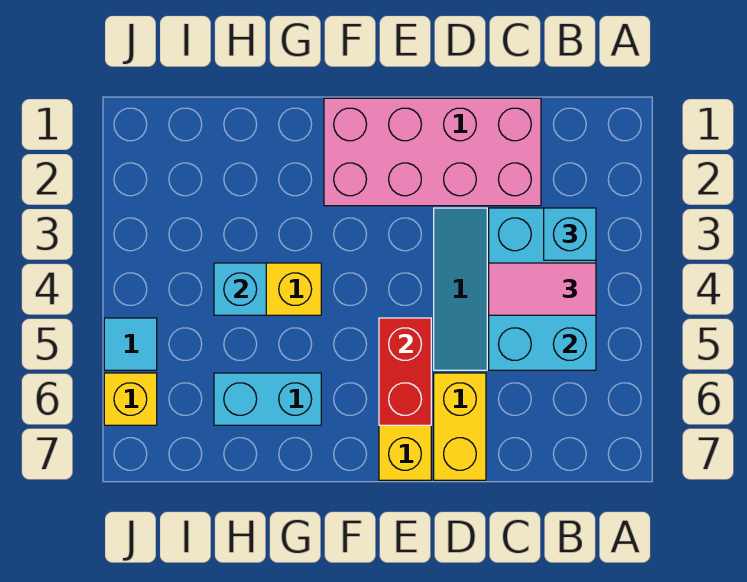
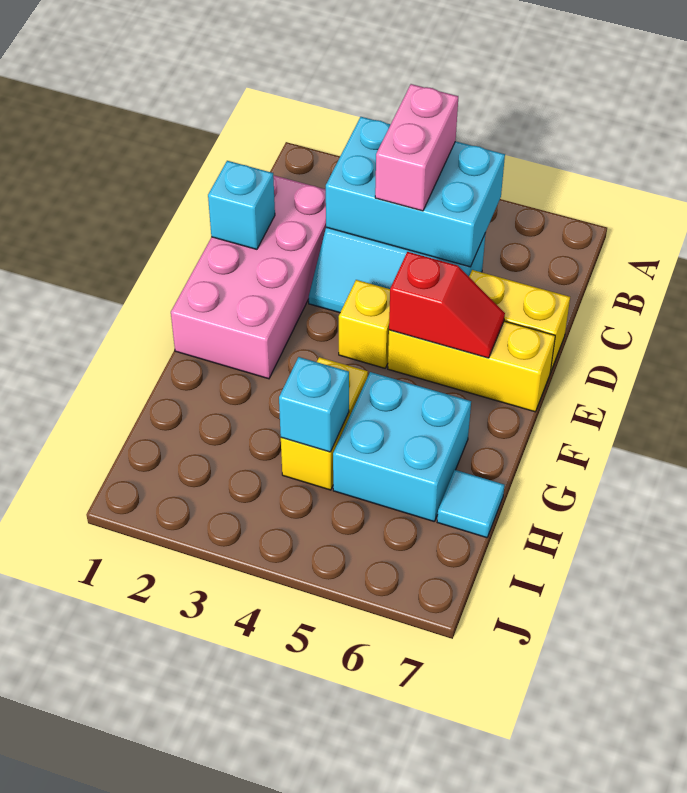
cyan brick B3 level 3 -> cyan brick D1 level 2
pink tile B4:C4 level 3 -> pink brick B4:C4 level 3
red brick E5:E6 level 2 -> red slope E5:E6 level 2 top 5
cyan brick G6:H6 level 1 -> cyan brick G5:H6 level 1
cyan tile J5 level 1 -> cyan tile H7 level 1
yellow brick J6 level 1 -> yellow brick E4 level 1

